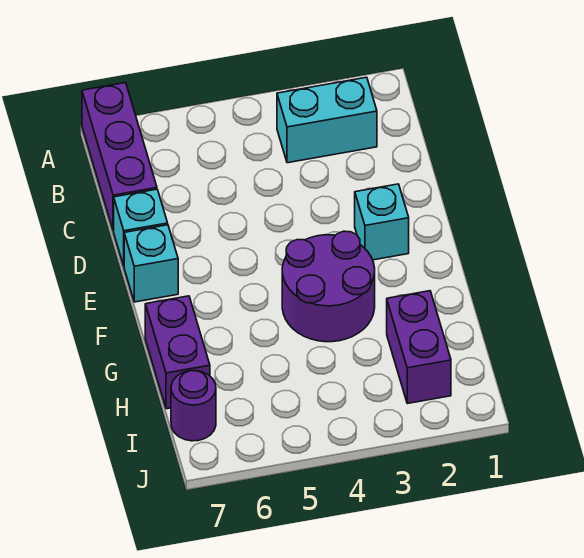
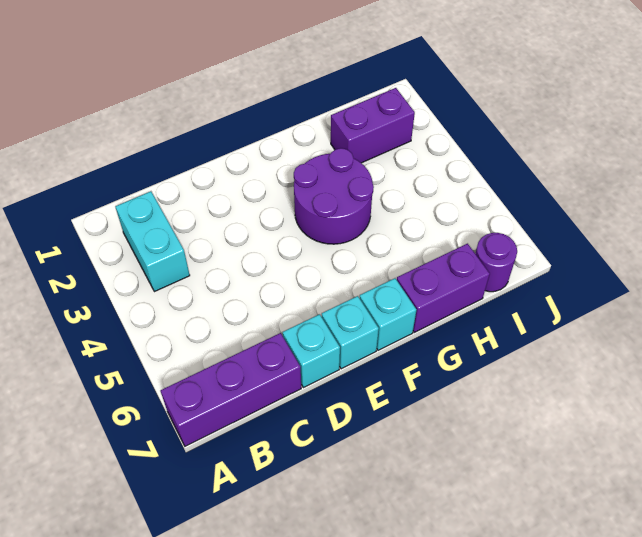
cyan brick E2 level 1 -> cyan brick F7 level 1

